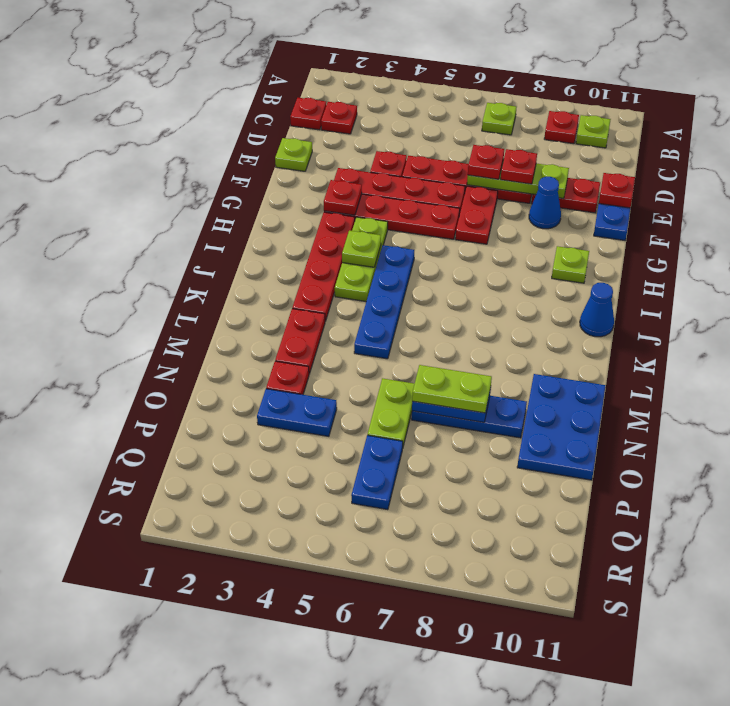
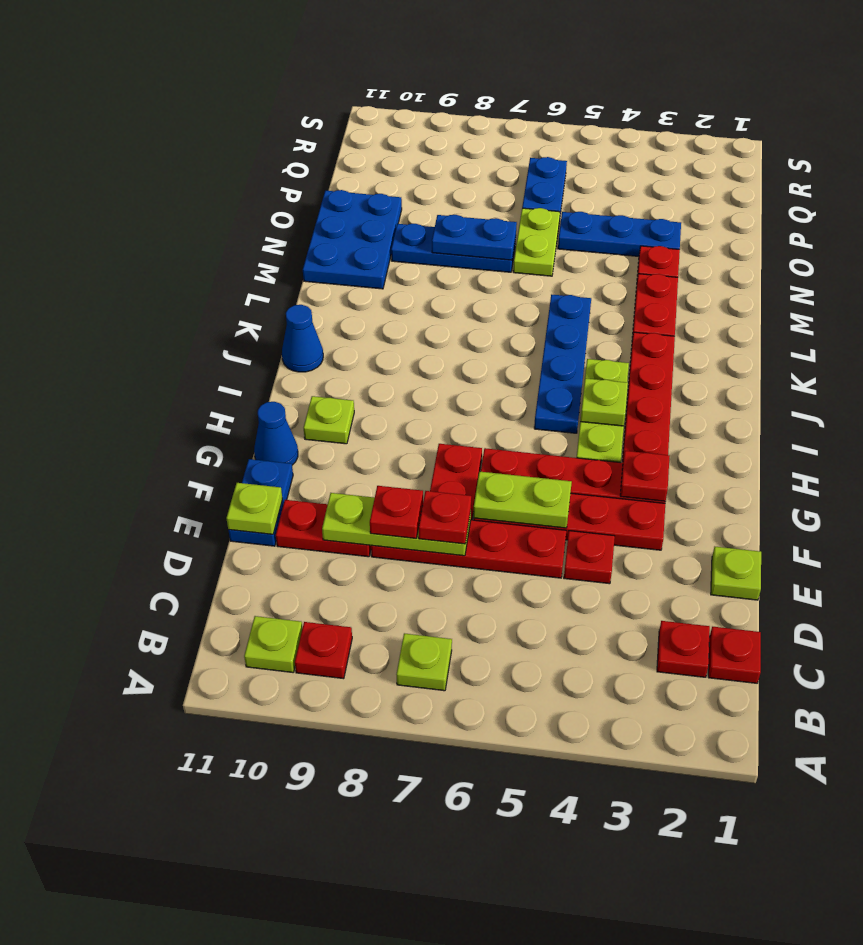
red plate E11 level 2 -> lime plate E11 level 2
blue cone F9 level 1 -> blue cone G11 level 1
lime plate N7:N8 level 3 -> lime plate F5:F6 level 2
blue plate O3:O4 level 1 -> blue plate O3:O5 level 1

